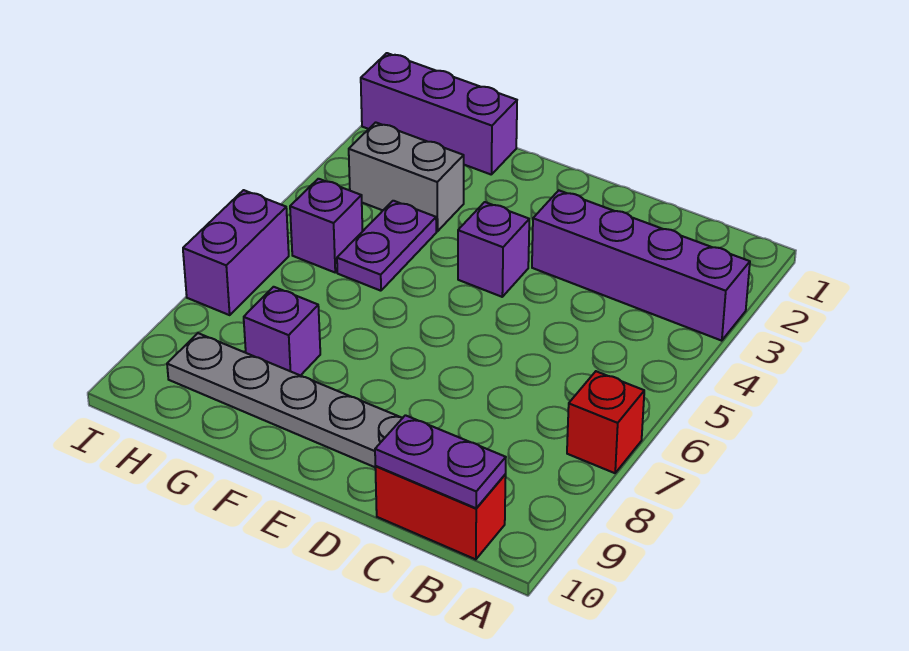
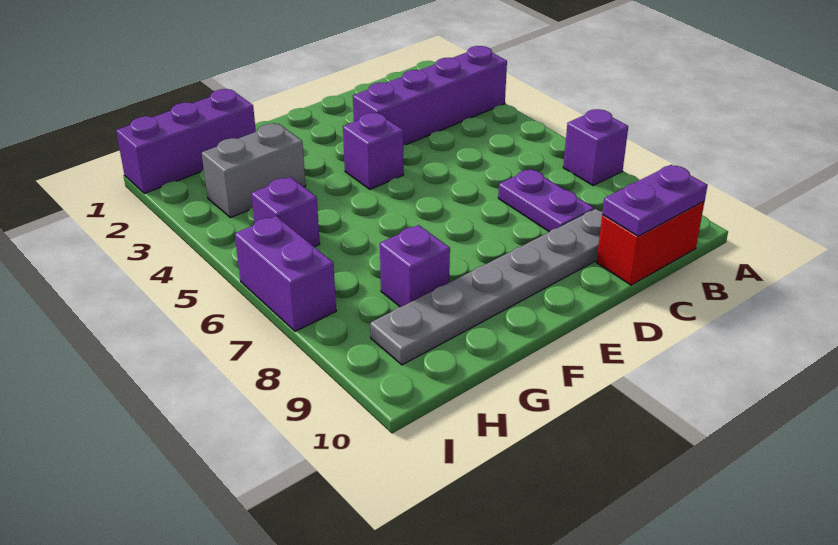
red brick A7 level 1 -> purple brick A7 level 1
purple plate G4:G5 level 1 -> purple plate C7:C8 level 1

